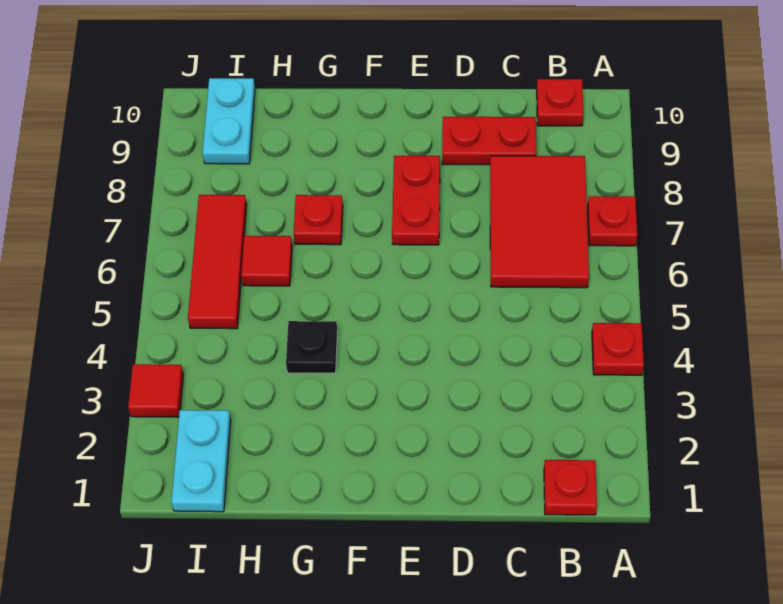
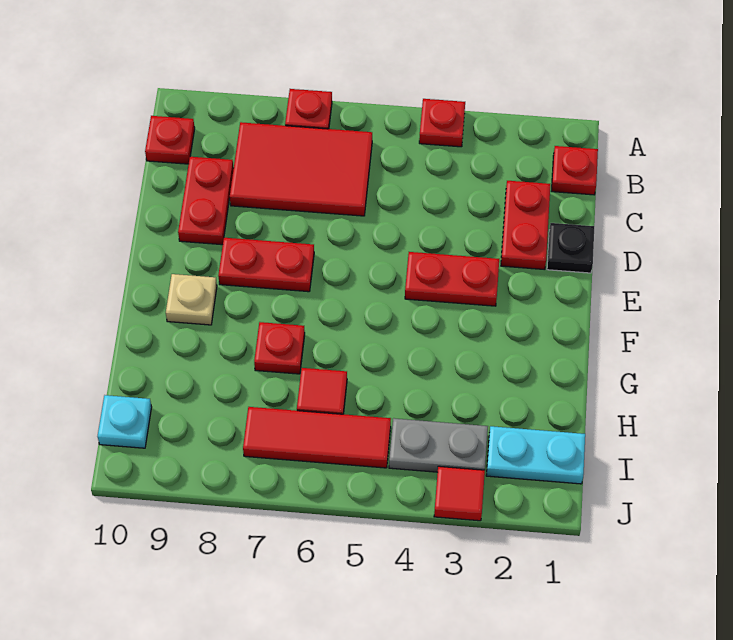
none -> red plate C2:D2 level 1
none -> red plate E3:E4 level 1
none -> tan plate F9 level 1
black plate G4 level 1 -> black plate D1 level 1
none -> grey plate I3:I4 level 1
cyan plate I9:I10 level 1 -> cyan plate I10 level 1

